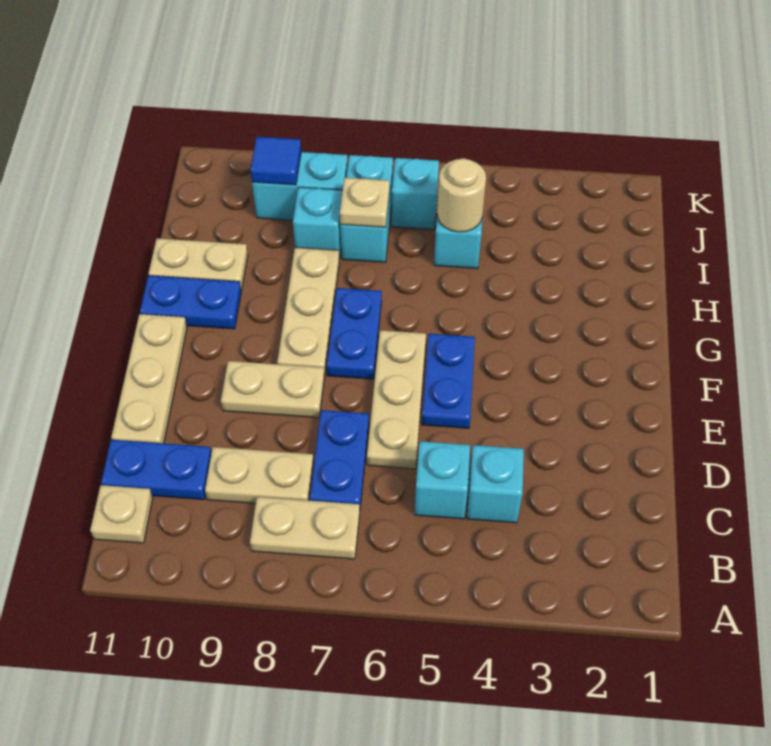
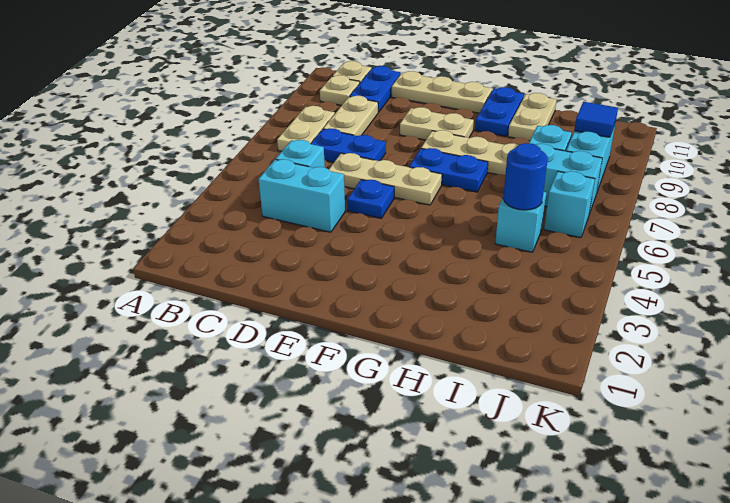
cyan brick C4 level 1 -> cyan brick C4:D4 level 1
blue plate E5:F5 level 1 -> blue plate E5 level 1
tan plate E8:E9 level 1 -> tan plate E9:F9 level 1
tan round brick I5 level 2 -> blue round brick I5 level 2
tan plate I7 level 2 -> tan plate B10 level 1

